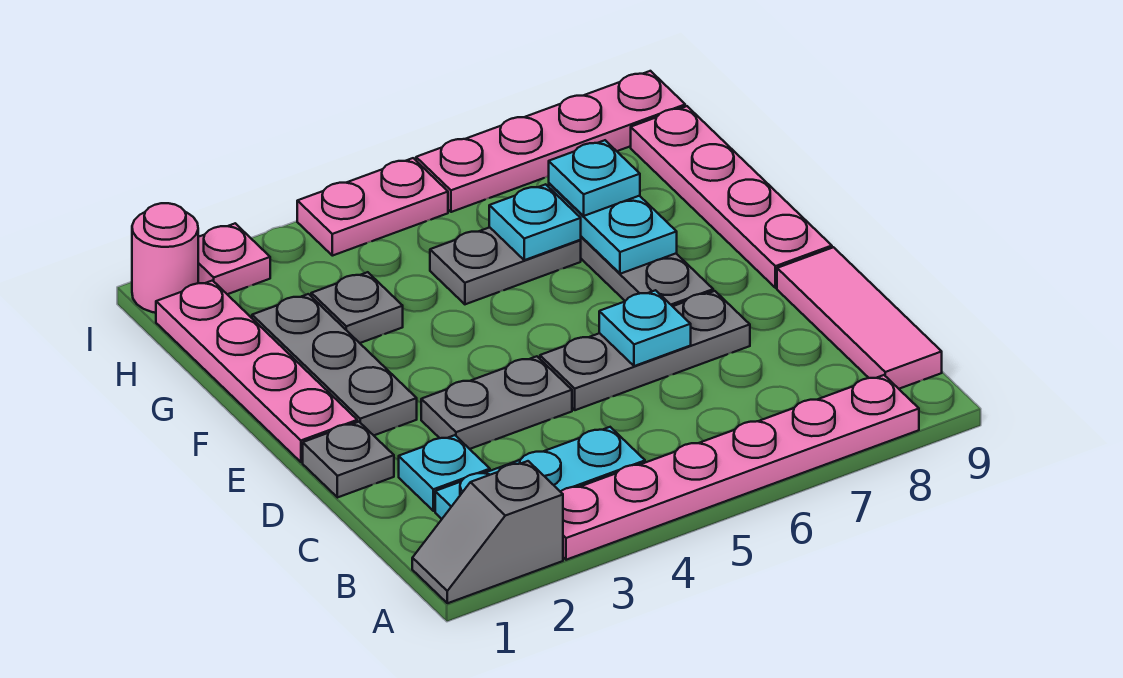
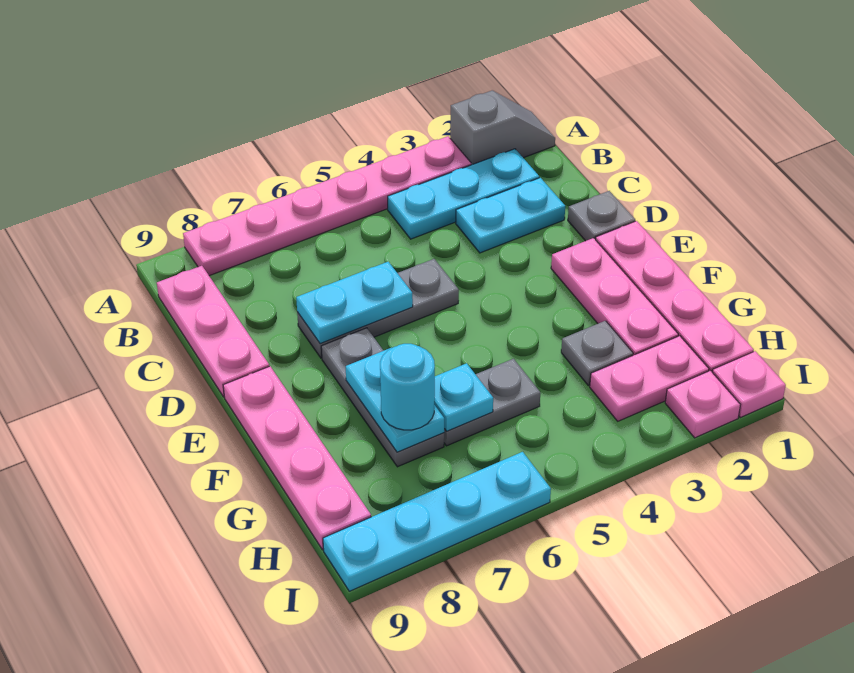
pink tile B9:D9 level 1 -> pink plate B9:D9 level 1
cyan plate C2 level 1 -> cyan plate C2:C3 level 1
grey plate D3:D4 level 1 -> none
cyan plate D6 level 2 -> cyan plate D6:D7 level 2
grey plate E2:G2 level 1 -> pink plate E2:G2 level 1
cyan plate G7 level 3 -> cyan round brick G7 level 3
pink round brick I1 level 1 -> pink plate I1 level 1
pink plate I4:I5 level 1 -> pink plate H2:H3 level 1
pink plate I6:I9 level 1 -> cyan plate I6:I9 level 1

